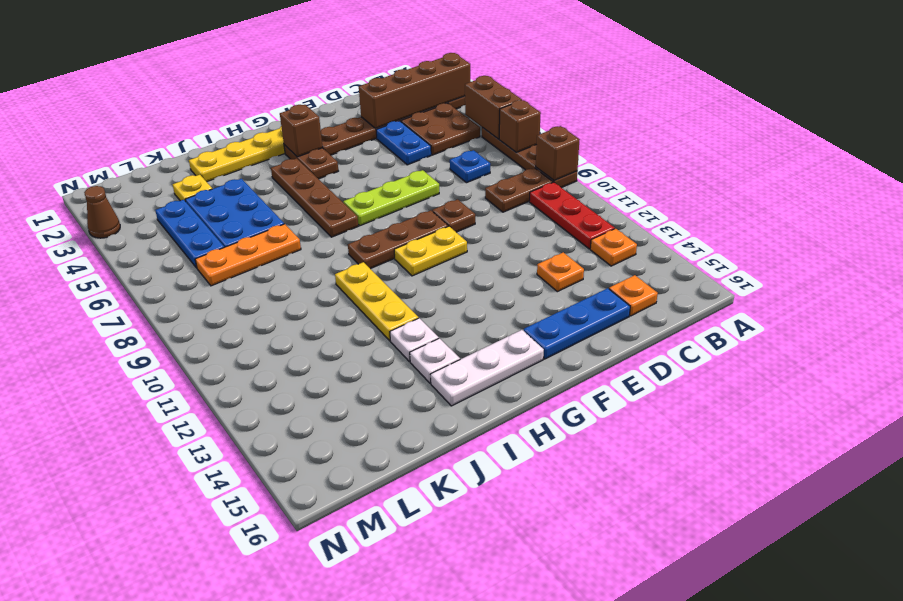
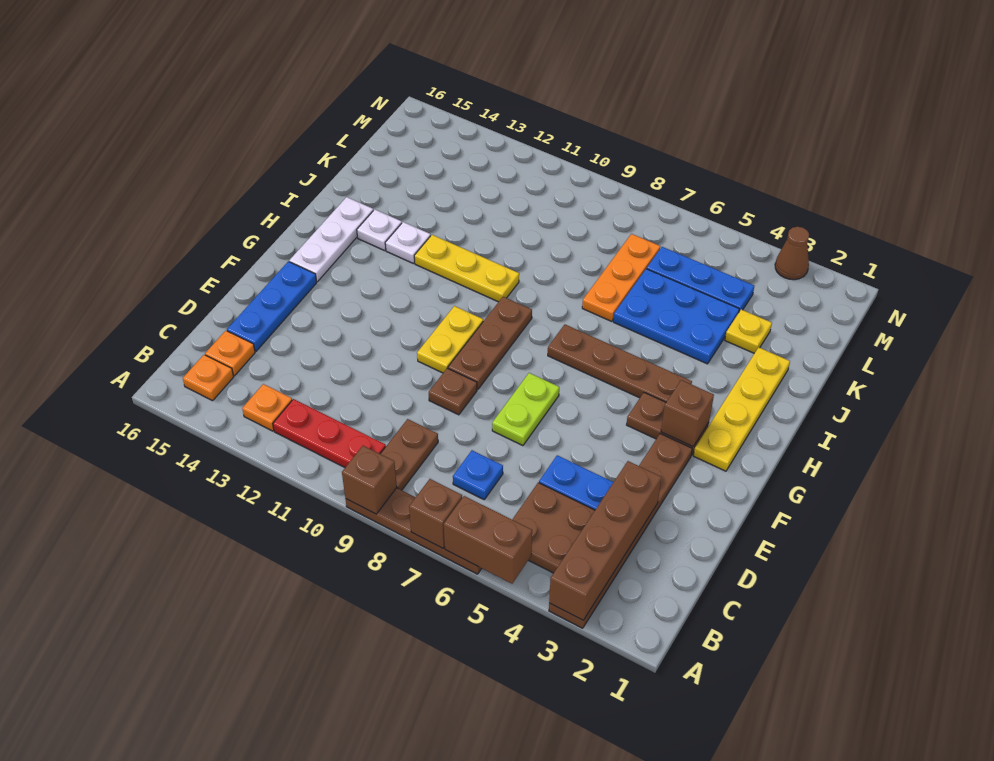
orange plate D13 level 1 -> orange plate B15 level 1
lime plate E7:G7 level 1 -> lime plate E7:F7 level 1

